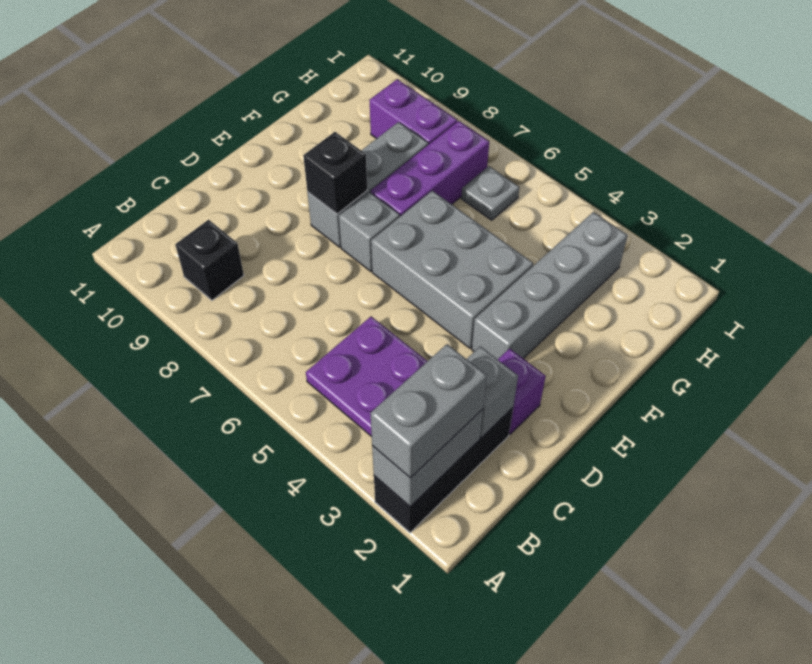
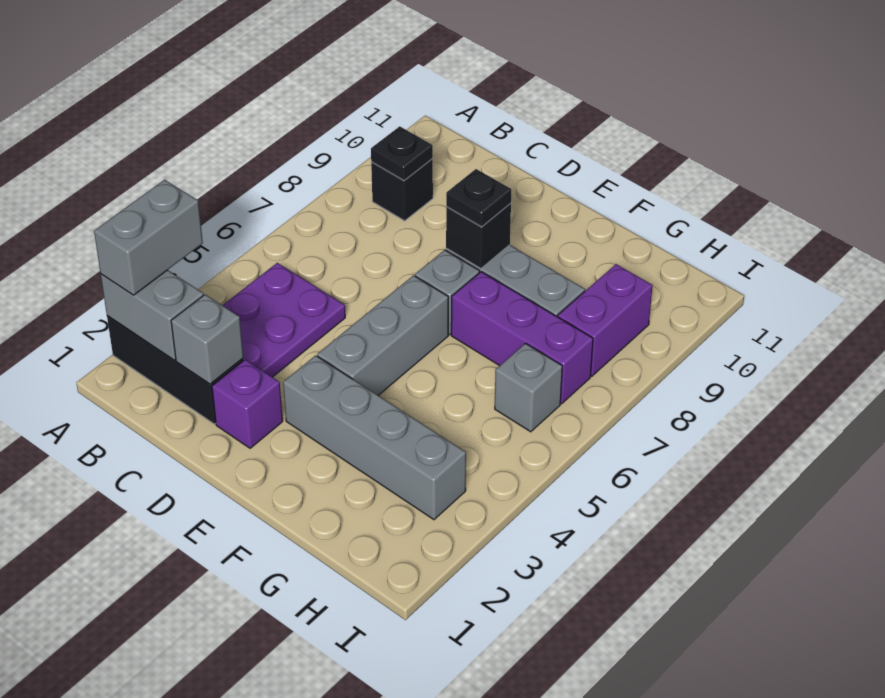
grey brick A2:B2 level 3 -> grey brick A2:A3 level 3
none -> black plate B9 level 2
grey brick E4:F6 level 1 -> grey brick E4:E6 level 1
none -> black plate E8 level 3
grey plate H6 level 1 -> grey brick H6 level 1

